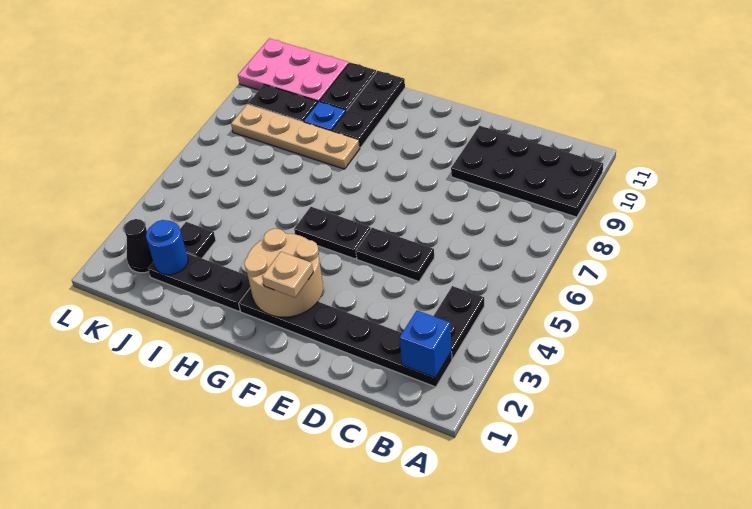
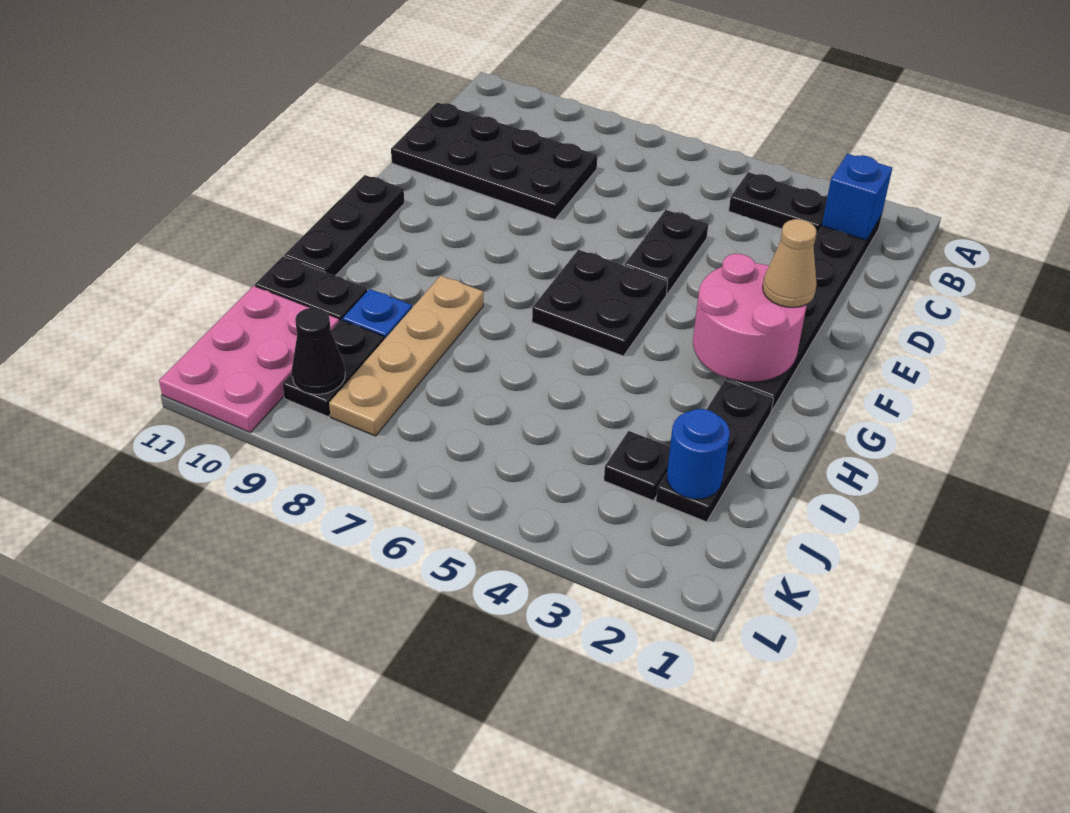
black plate A9:D10 level 1 -> black plate C8:D11 level 1
tan round brick F2:G3 level 2 -> pink round brick F2:G3 level 2
tan plate F2 level 3 -> tan cone F2 level 3
black plate F5:G5 level 1 -> black plate F5:G6 level 1
black plate H9:H11 level 1 -> black plate F11:H11 level 1
black cone K2 level 1 -> black cone K9 level 2

